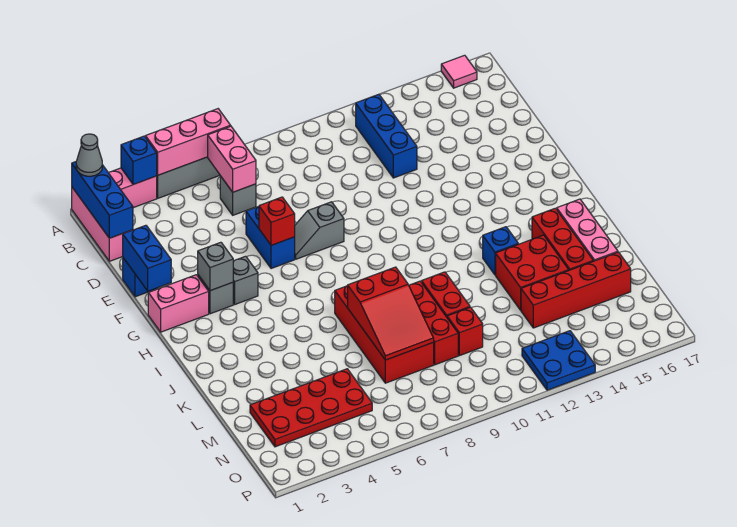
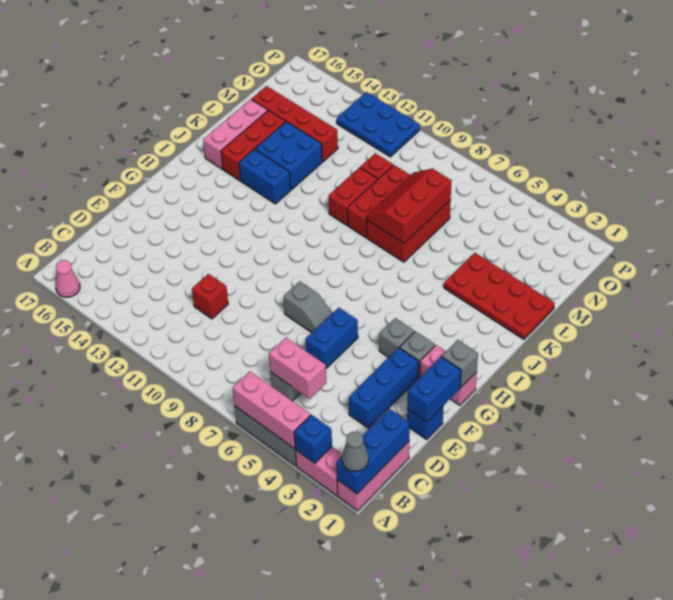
pink tile A16 level 1 -> pink cone A16 level 1
pink brick B6:C6 level 2 -> pink brick C5:C6 level 2
blue brick B12:D12 level 1 -> blue brick D3:F3 level 1
red brick F6 level 2 -> red brick D11 level 1
grey brick G3 level 2 -> grey brick G1 level 2
red brick J7:M8 level 1 -> red brick K7:M8 level 1
blue brick J13 level 1 -> blue brick J13:J14 level 1
red slope K7:M8 level 2 top K -> red slope K7:M8 level 2 top 7
red brick K13:L14 level 1 -> blue brick K13:L14 level 1
red plate M2:N5 level 1 -> red plate K1:L4 level 1
blue plate O12:P13 level 1 -> blue plate O11:P13 level 1

